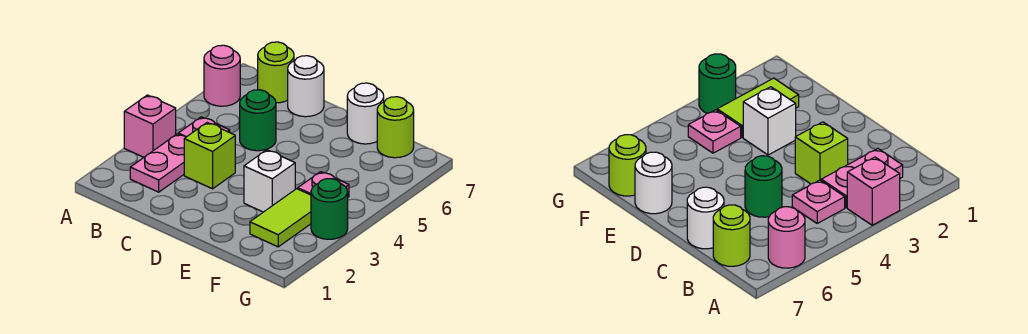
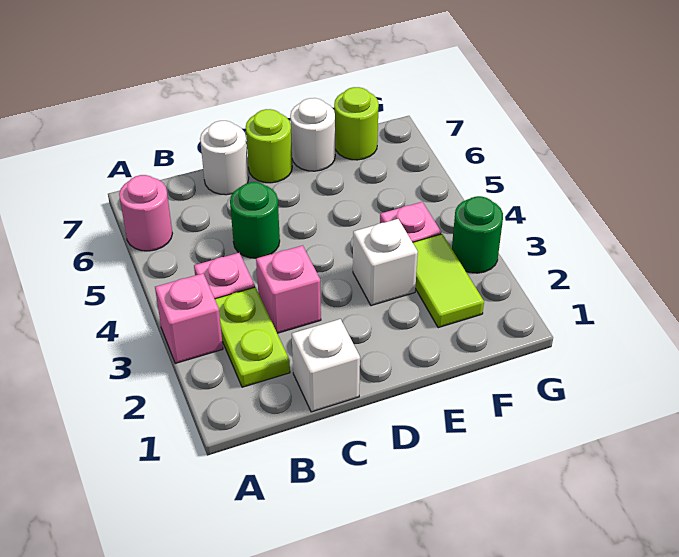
pink plate B2:B3 level 1 -> lime plate B2:B3 level 1
lime round brick B7 level 1 -> lime round brick D7 level 1
none -> white brick C1 level 1
lime brick C3 level 1 -> pink brick C3 level 1

